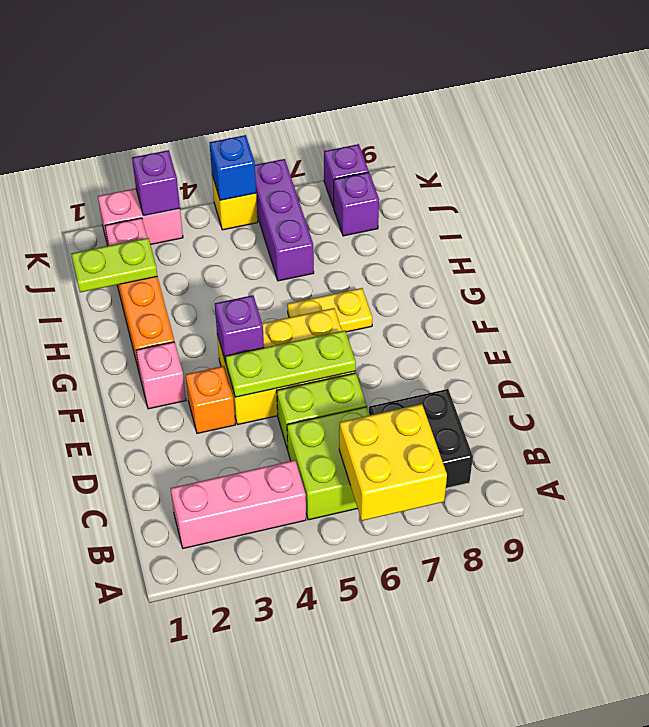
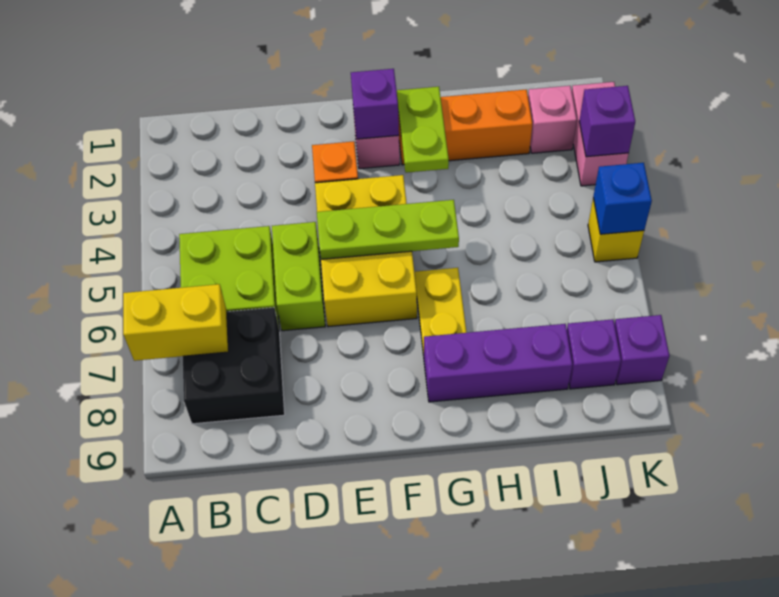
yellow brick A6:B7 level 2 -> yellow brick A7:B7 level 2
pink brick B2:B4 level 1 -> none
lime plate E4:E6 level 2 -> lime plate E5:G5 level 2
purple brick F4 level 2 -> purple brick F2 level 2
lime plate I1:I2 level 2 -> lime plate G2:G3 level 2
purple brick I6:K6 level 1 -> purple brick G8:I8 level 1

